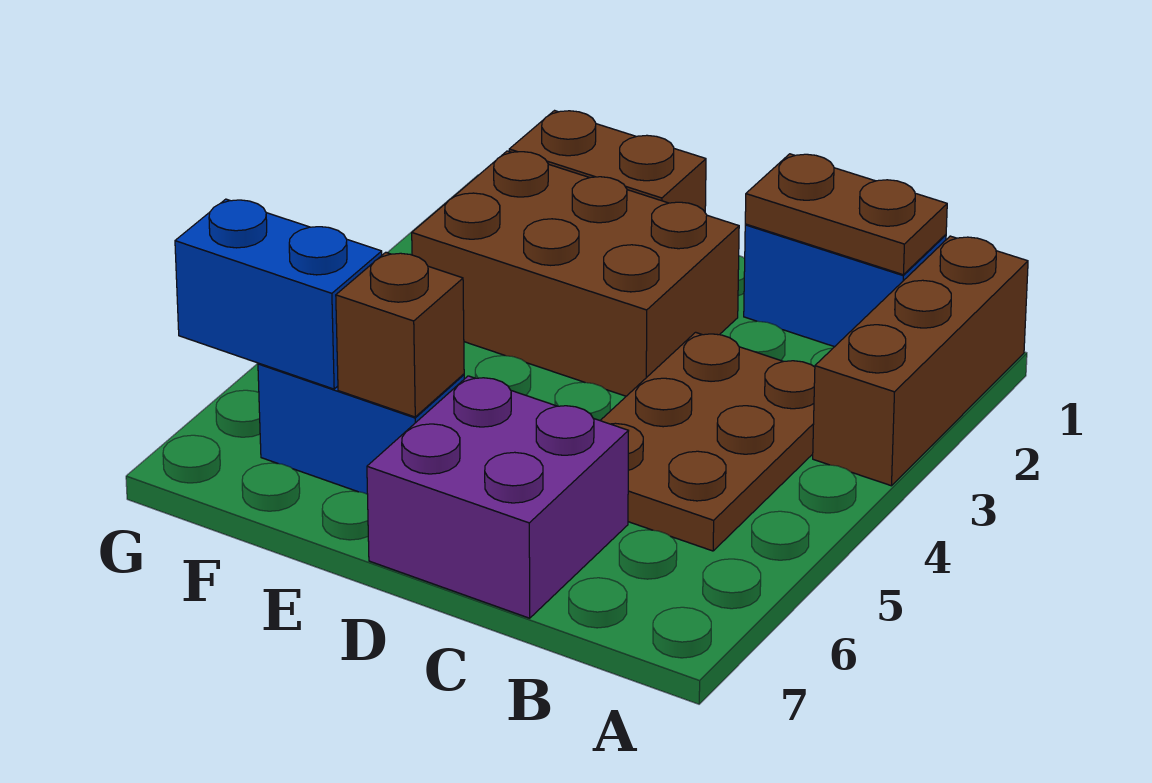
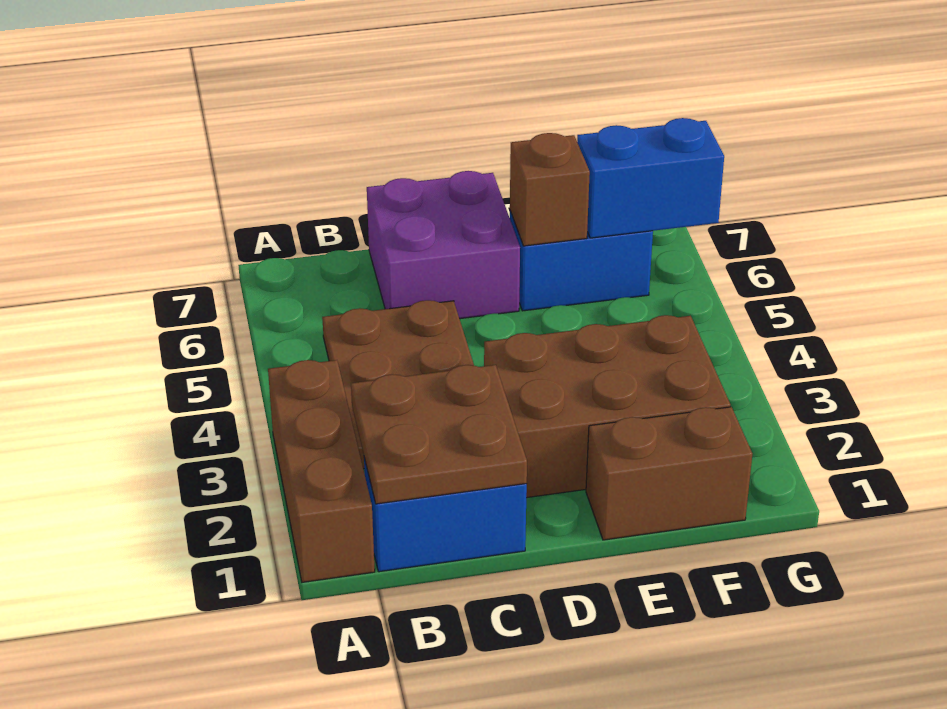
brown plate B1:C1 level 2 -> brown plate B1:C2 level 2

